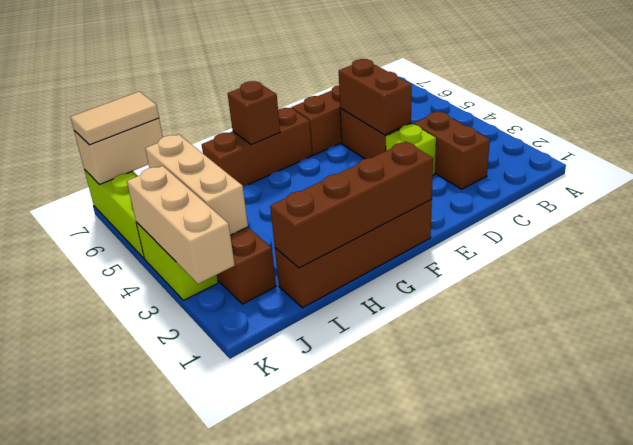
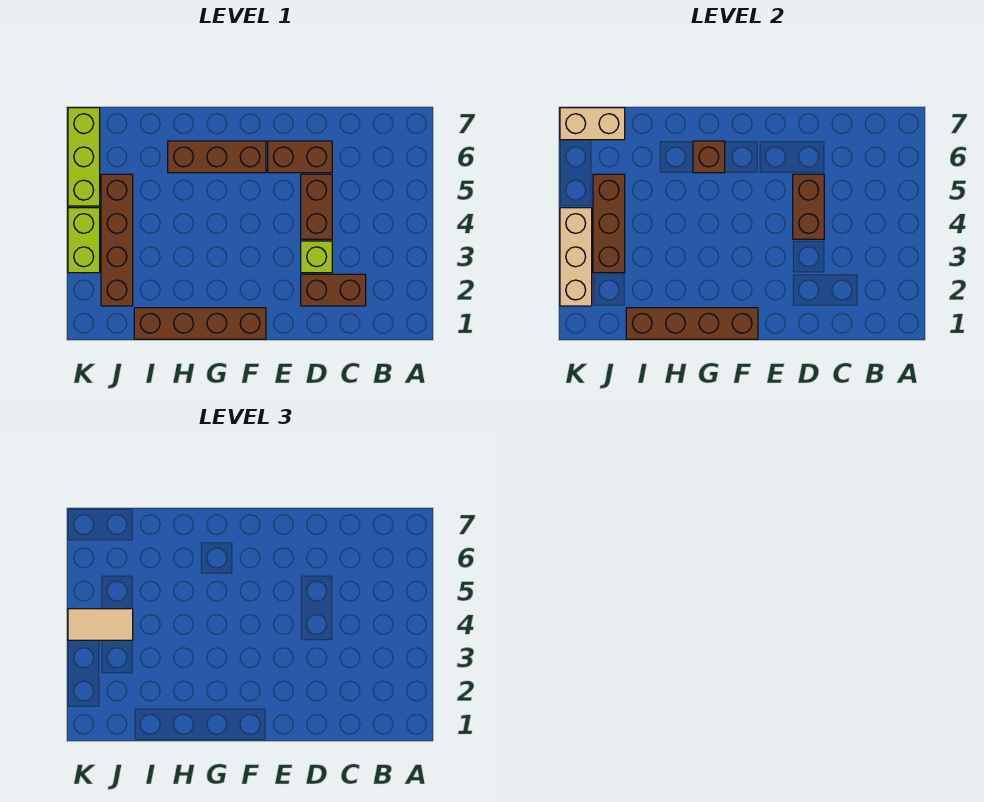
brown brick C2:C3 level 1 -> brown brick C2:D2 level 1
tan brick J3:J5 level 2 -> brown brick J3:J5 level 2
tan tile J7:K7 level 3 -> tan tile J4:K4 level 3

